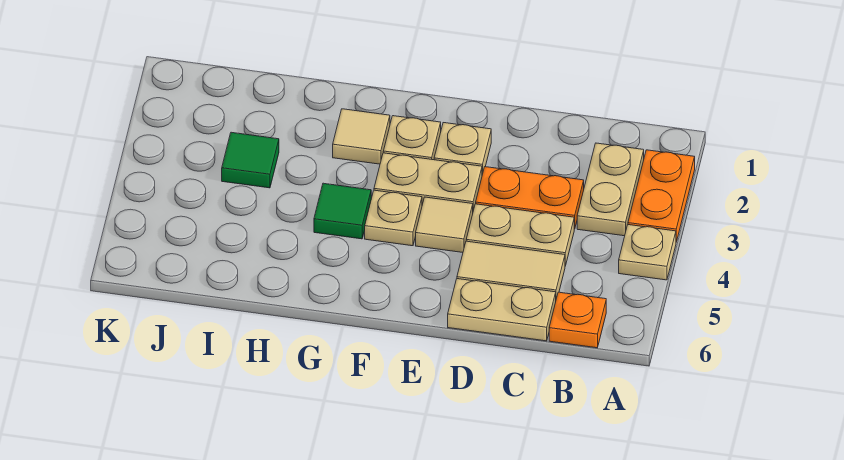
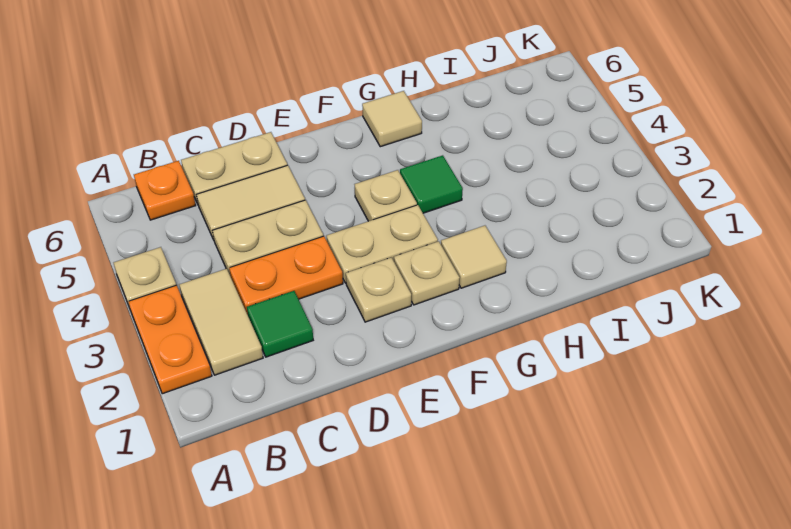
tan plate B2:B3 level 1 -> tan tile B2:B3 level 1
tan tile E4 level 1 -> tan tile G6 level 1
green tile I3 level 1 -> green tile C2 level 1

